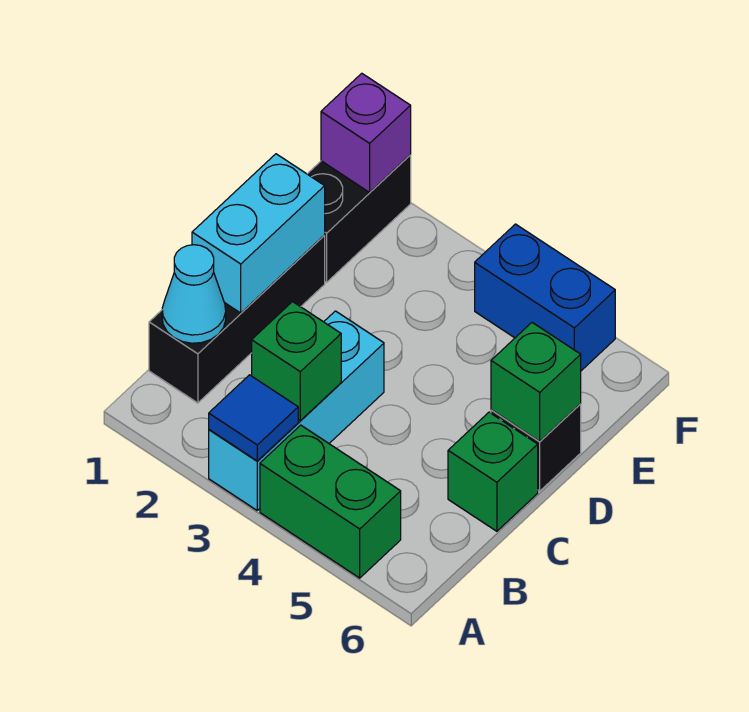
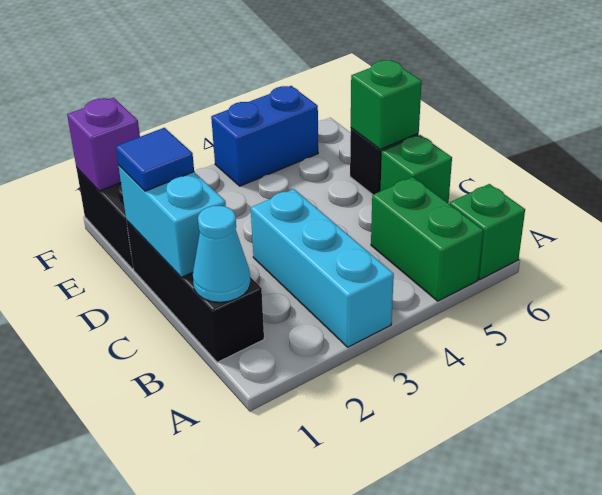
blue tile A3 level 2 -> blue tile D1 level 3
green brick A4:A5 level 1 -> green brick A5:B5 level 1
green brick B3 level 2 -> green brick A6 level 1

